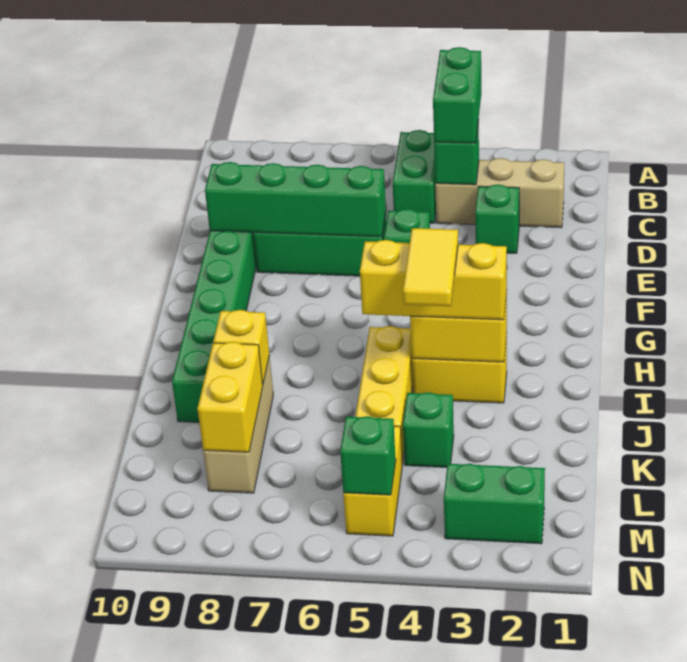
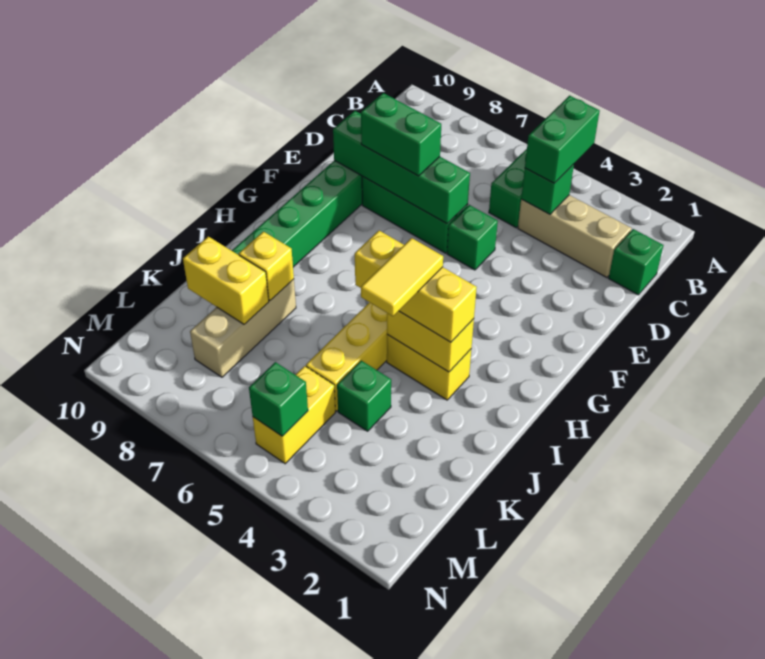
green brick D3 level 1 -> green brick C1 level 1
yellow brick K8:L8 level 2 -> yellow brick K8:K9 level 2
green brick M2:M3 level 1 -> green brick E7:E8 level 3

